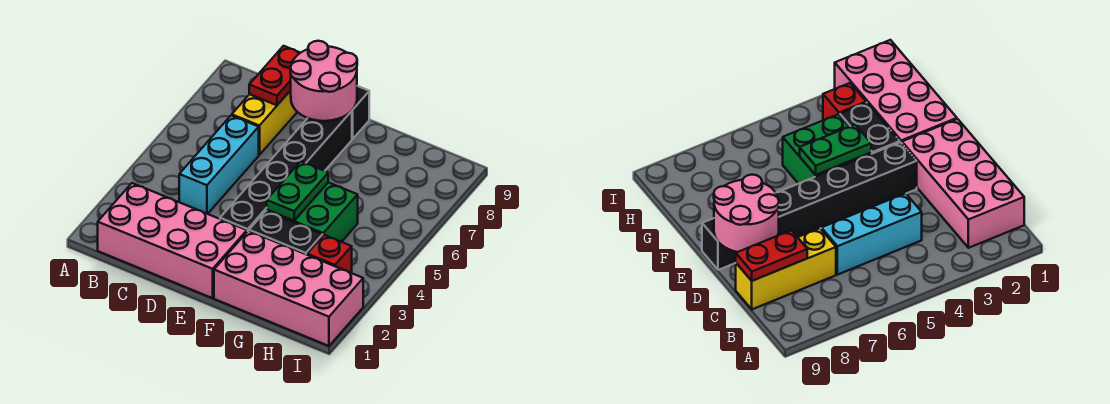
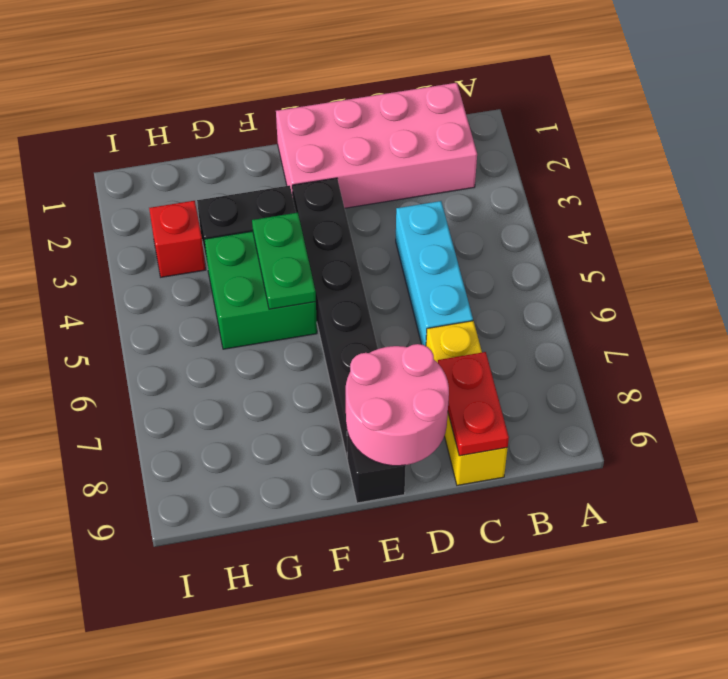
pink brick F1:I2 level 1 -> none

